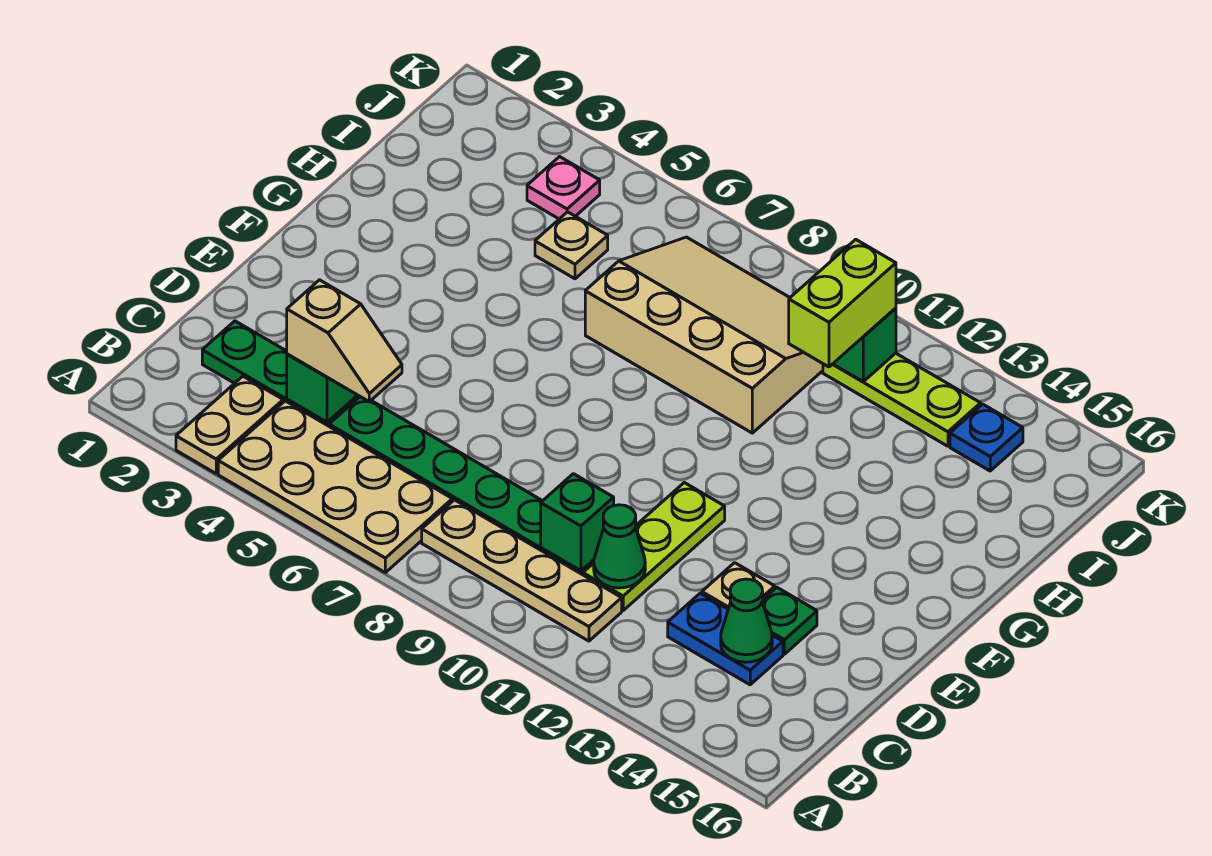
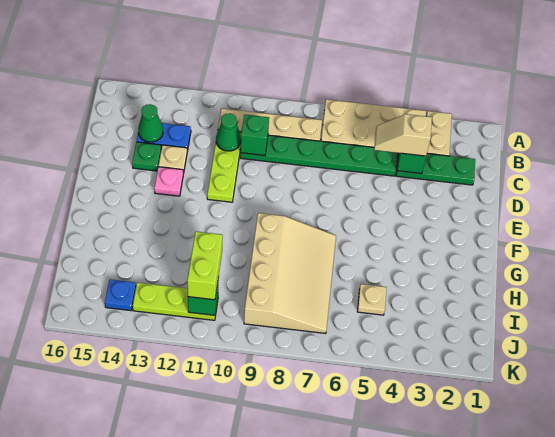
tan slope H7:J10 level 1 top H -> tan slope G7:J9 level 1 top 9
pink plate J4 level 1 -> pink plate E13 level 1

